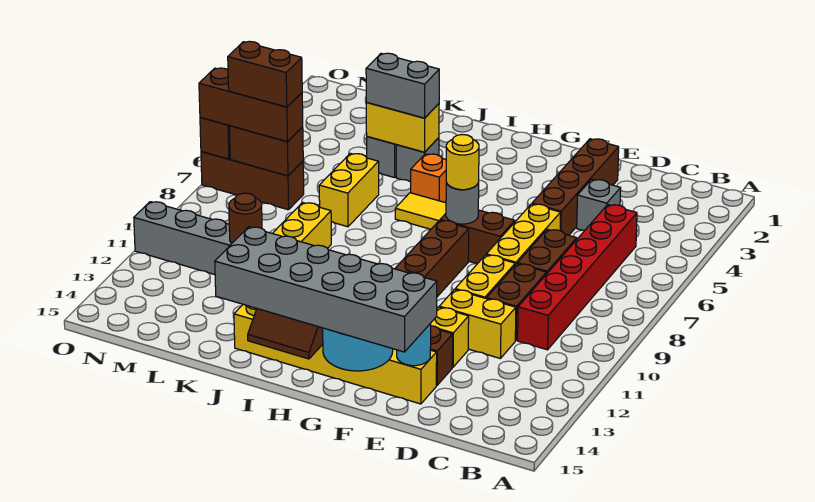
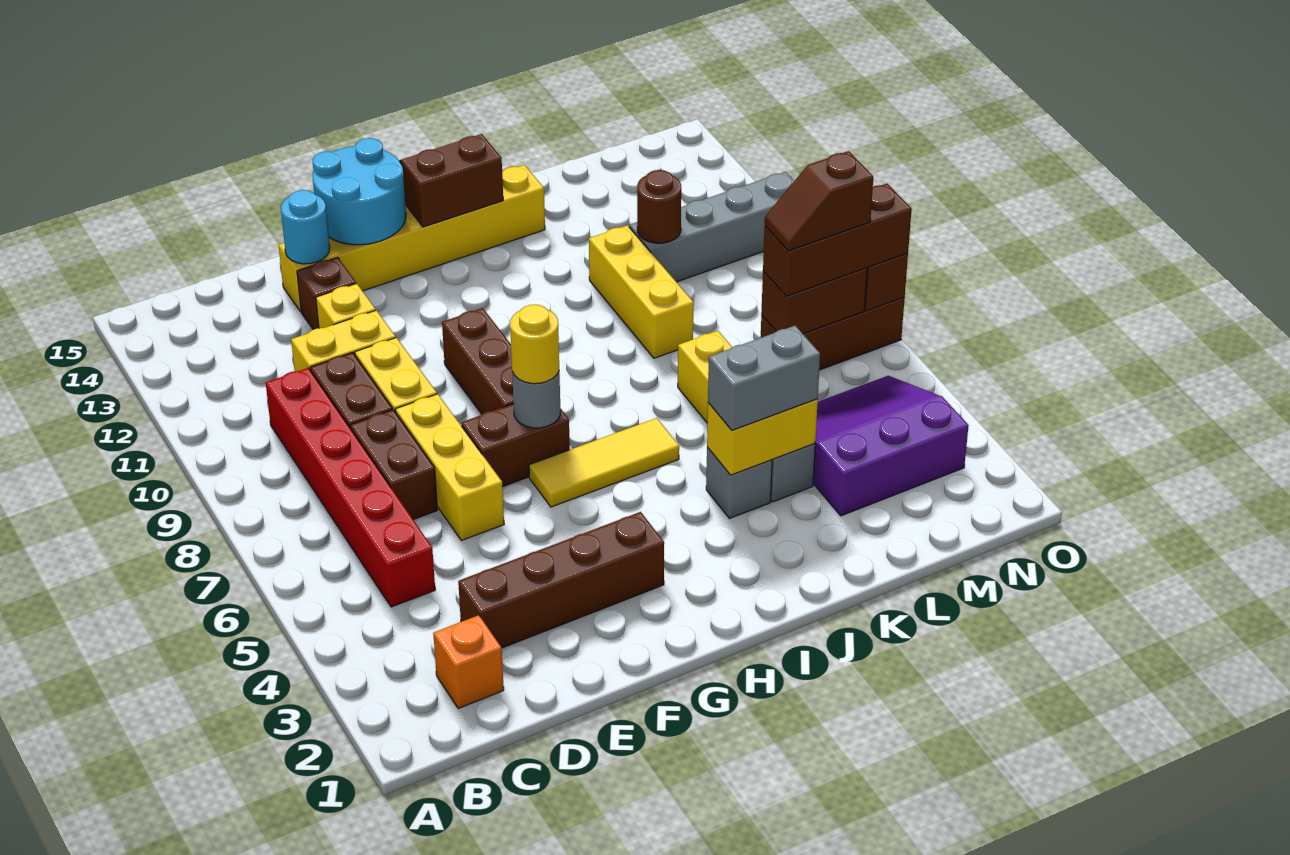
grey brick D4 level 1 -> none
brown brick E2:E5 level 1 -> brown brick D3:G3 level 1
grey brick E14:J15 level 3 -> none
orange brick I5 level 1 -> orange brick C2 level 1
none -> purple slope L3:N5 level 1 top 3
brown brick M7:N7 level 4 -> brown slope M7:N7 level 4 top N

